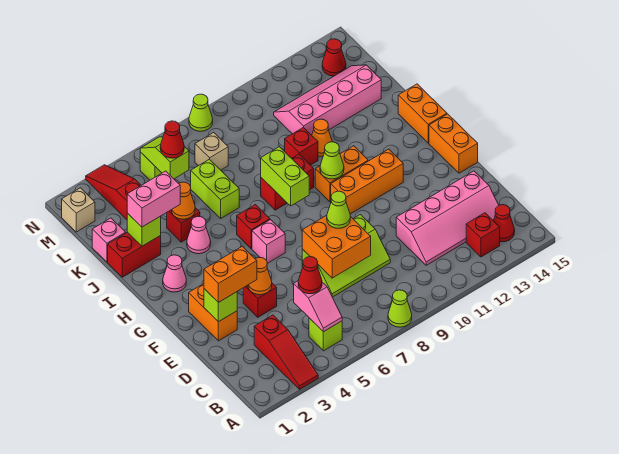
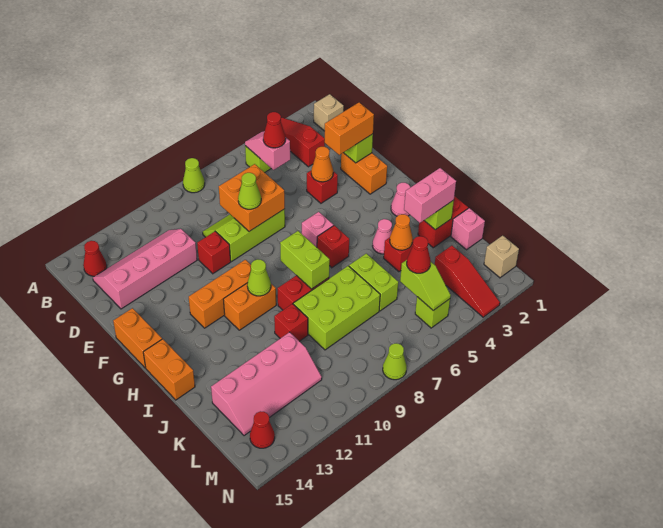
red brick B13 level 1 -> red brick E10 level 1
none -> lime brick J7:K9 level 1
orange cone J11 level 1 -> none
tan brick L7 level 1 -> tan brick B1 level 1

